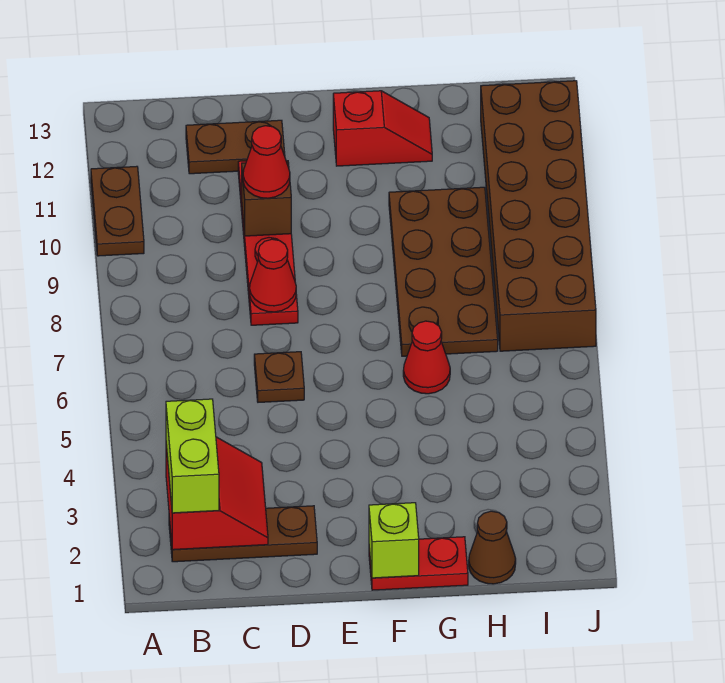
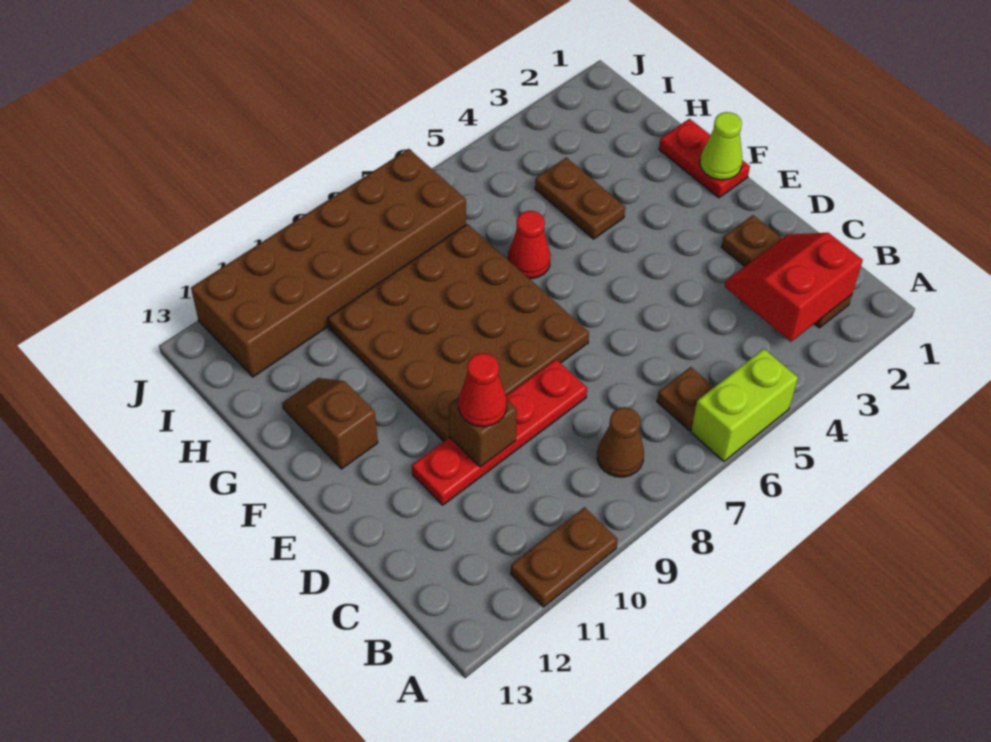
lime brick B2:B3 level 3 -> lime brick A5:A6 level 1
brown plate C12:D12 level 1 -> brown plate G4:H4 level 1
brown plate D6 level 1 -> brown plate B6 level 1
red cone D8 level 2 -> none
lime brick F1 level 2 -> lime cone F1 level 2
red slope F12:G12 level 1 top F -> brown slope F12:G12 level 1 top F
brown plate G7:H10 level 1 -> brown plate E7:H10 level 1
brown cone H1 level 1 -> brown cone B8 level 1

